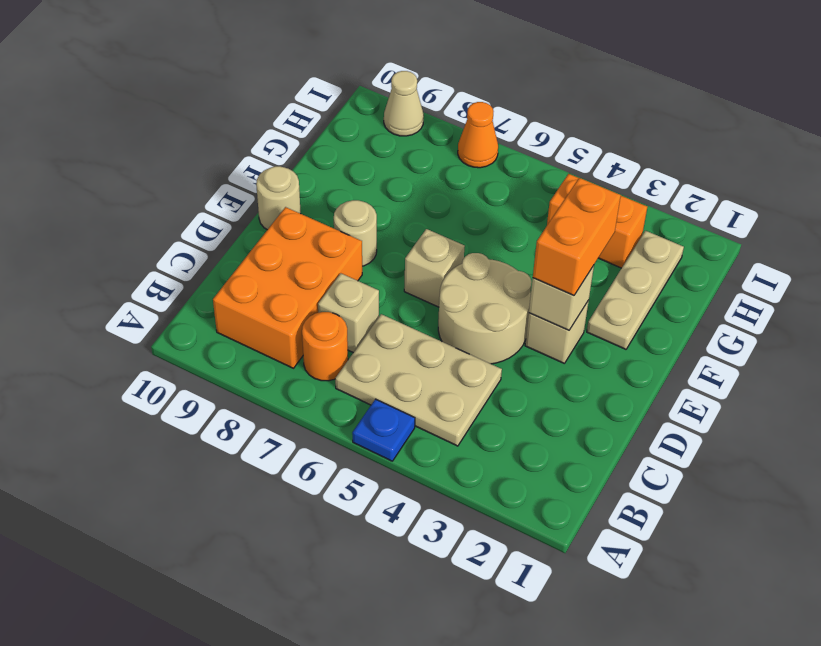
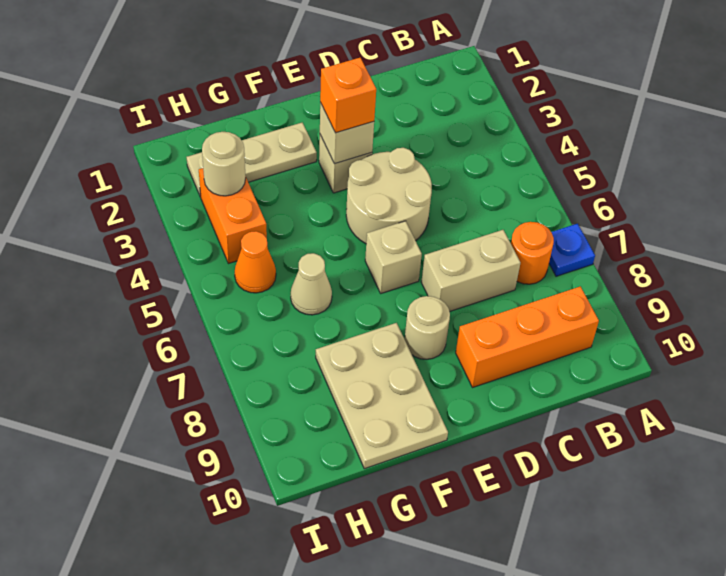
blue plate A5 level 1 -> blue plate A7 level 1
tan plate B4:C6 level 1 -> tan plate F8:G10 level 1
orange brick B8:D9 level 1 -> orange brick B9:D9 level 1
tan brick C7 level 1 -> tan brick C7:D7 level 1
orange brick E3:F3 level 3 -> orange brick E3 level 3
tan round brick E10 level 1 -> tan round brick H3 level 2
orange cone I7 level 1 -> orange cone H5 level 1
tan cone I9 level 1 -> tan cone G6 level 1

